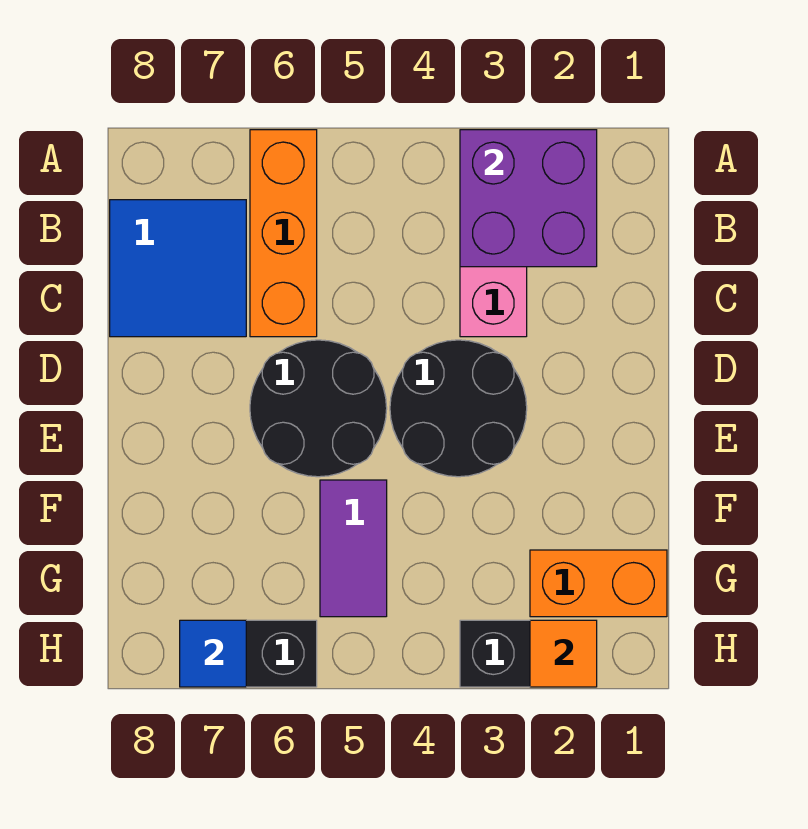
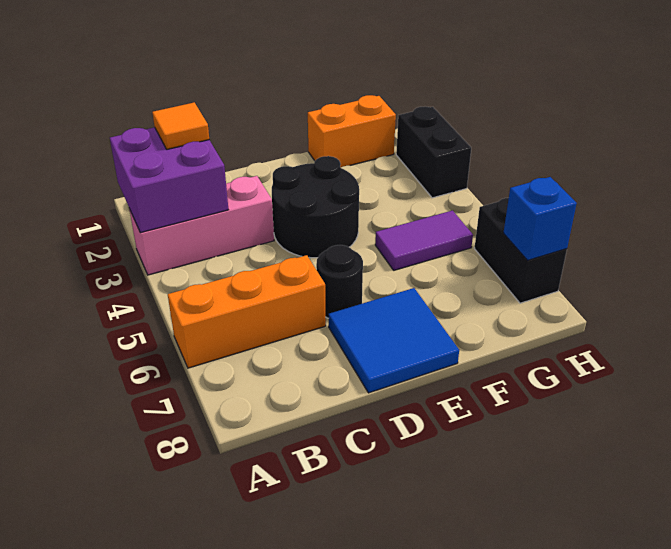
blue tile B7:C8 level 1 -> blue tile D7:E8 level 1
black round brick D5:E6 level 1 -> black round brick D6 level 1
orange brick G1:G2 level 1 -> orange brick F1:G1 level 1
orange tile H2 level 2 -> orange tile B2 level 3
blue tile H7 level 2 -> blue brick H7 level 2

